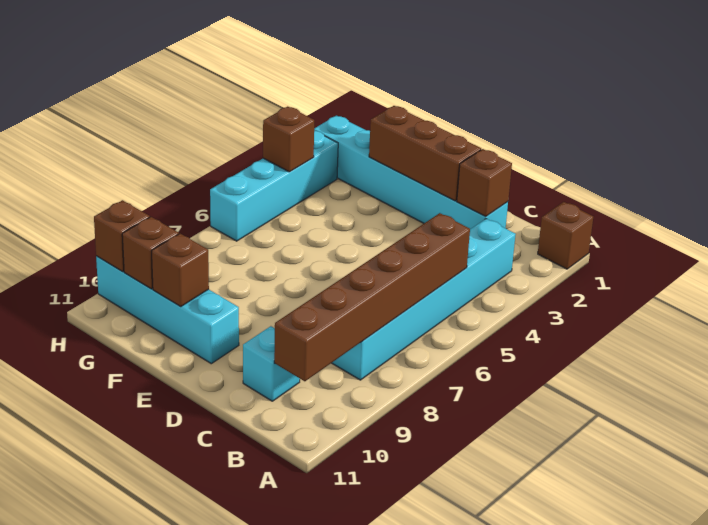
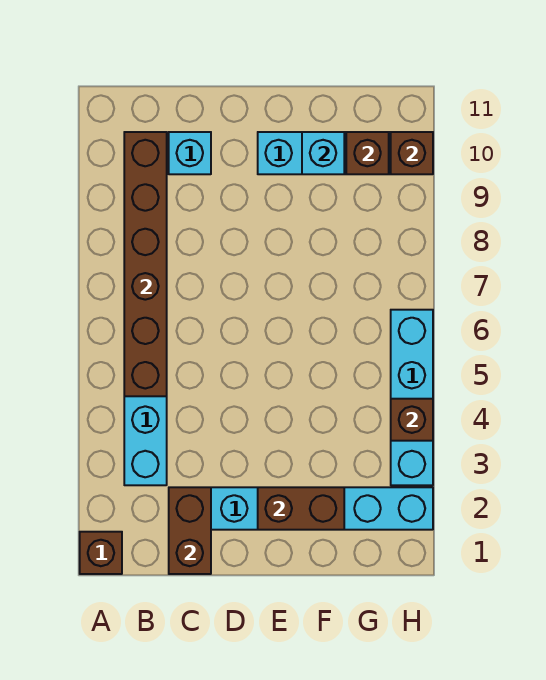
brown brick C2 level 2 -> brown brick C1:C2 level 2
brown brick D2:F2 level 2 -> brown brick E2:F2 level 2
brown brick F10 level 2 -> cyan brick F10 level 2

